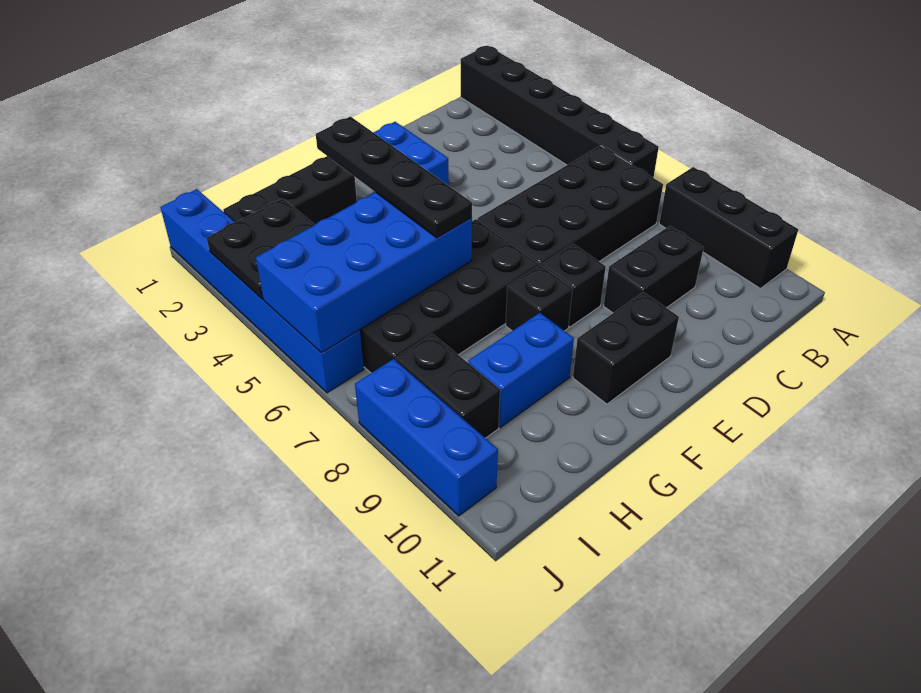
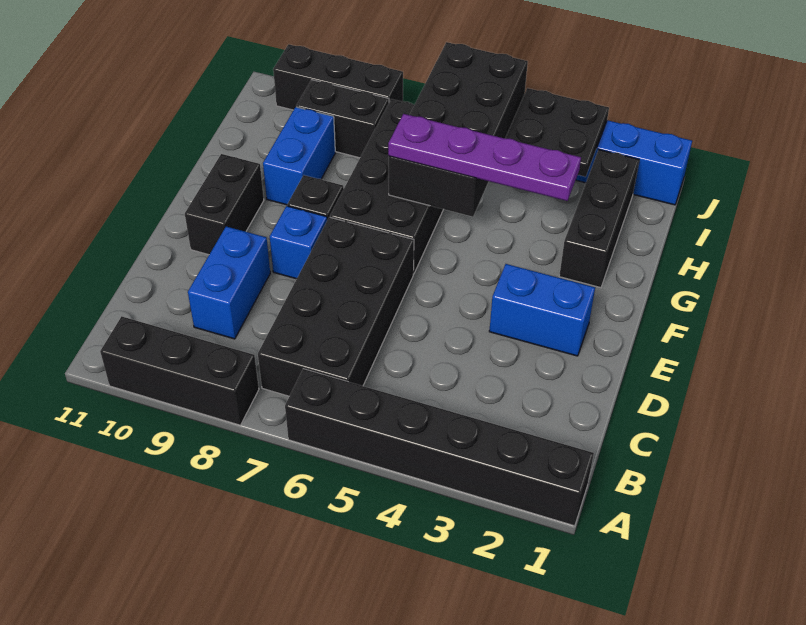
black brick C9:D9 level 1 -> blue brick C9:D9 level 1
black brick E8 level 1 -> blue brick E8 level 1
black plate G3:G6 level 3 -> purple plate G3:G6 level 3
blue brick G5:J6 level 2 -> black brick G5:J6 level 2
blue brick J8:J10 level 1 -> black brick J8:J10 level 1

